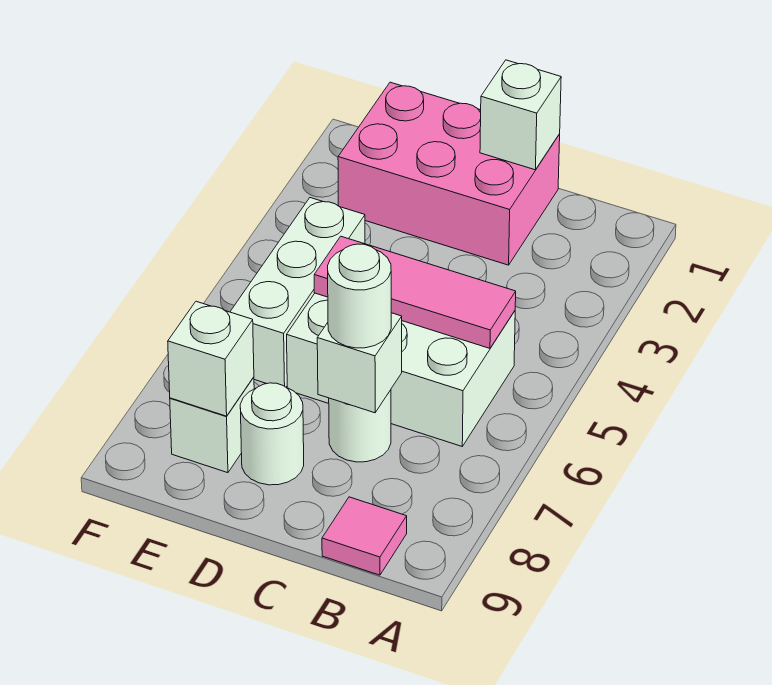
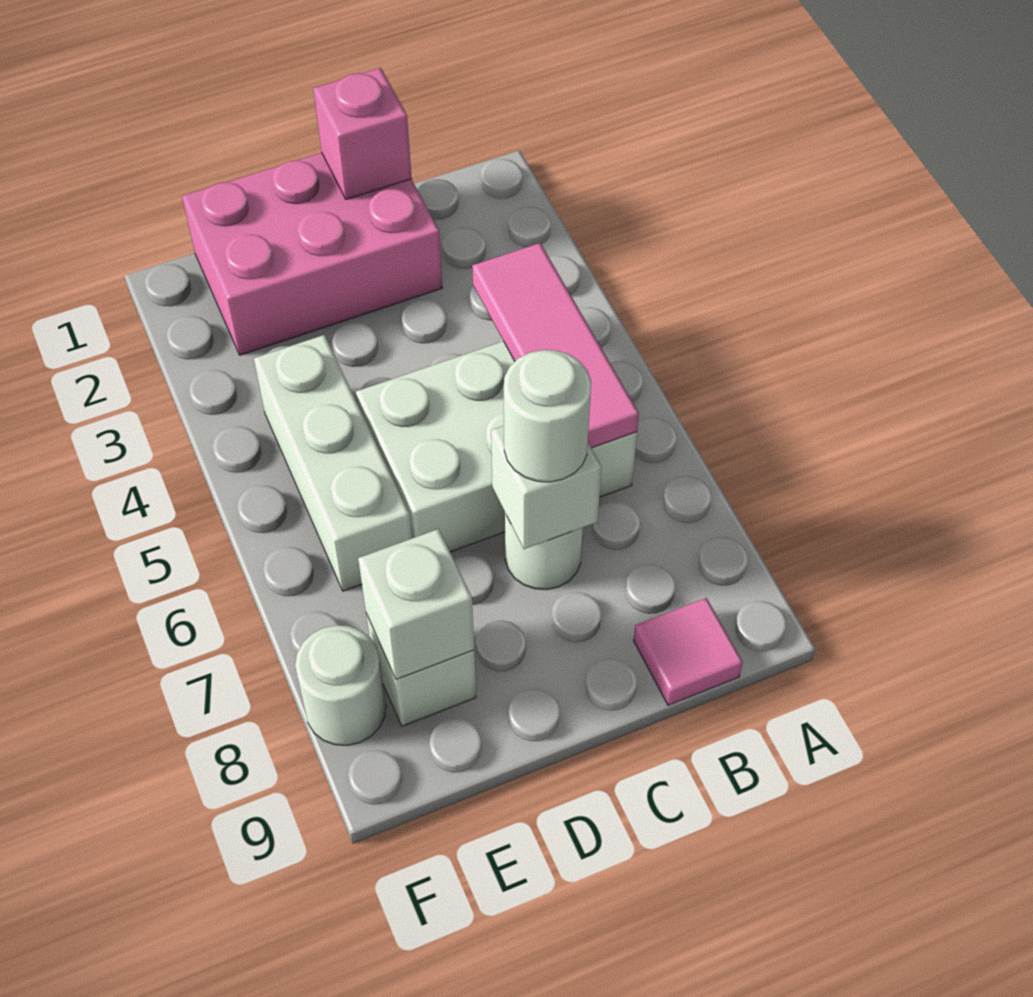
pink tile B5:D5 level 2 -> pink tile B4:B6 level 2
white brick C1 level 2 -> pink brick C1 level 2
white round brick D8 level 1 -> white round brick F8 level 1

